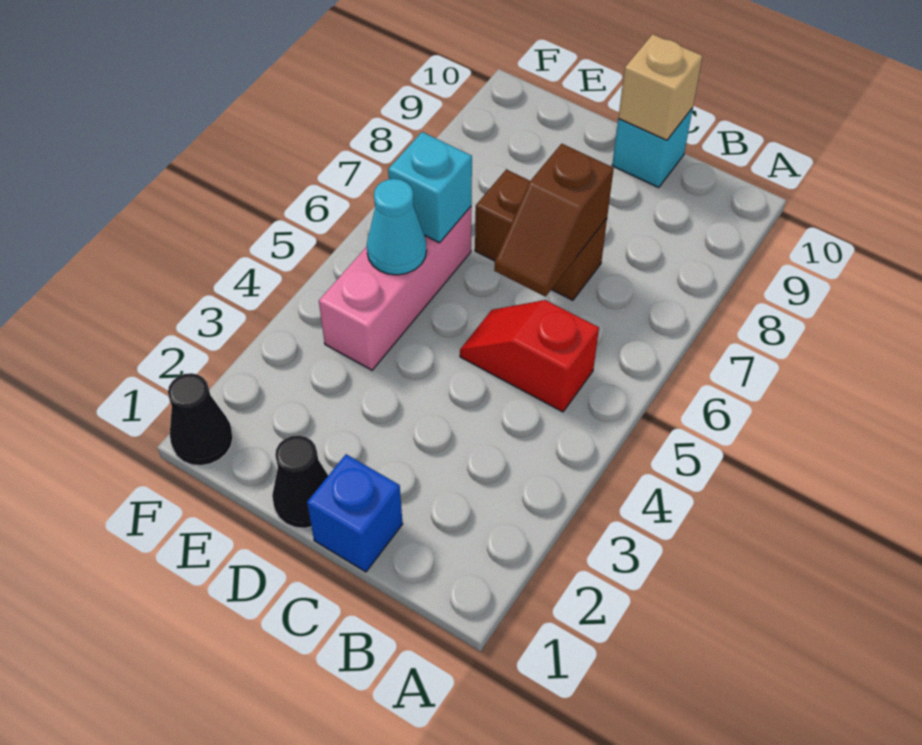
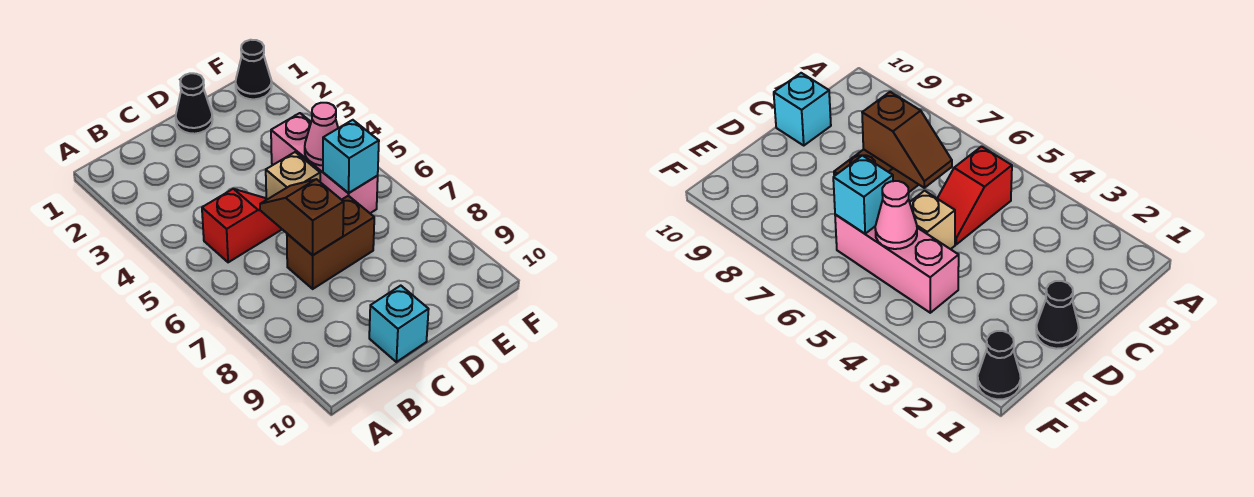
blue brick C1 level 1 -> none
tan brick C10 level 2 -> tan brick D5 level 1
cyan cone E5 level 2 -> pink cone E5 level 2

